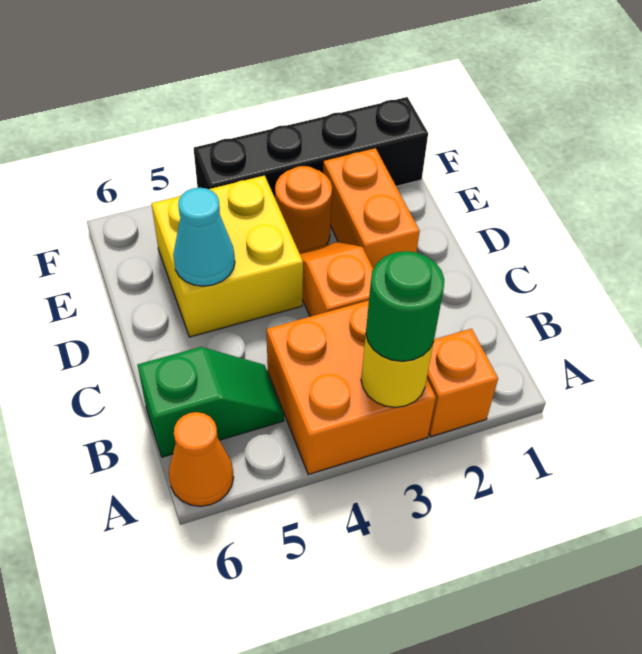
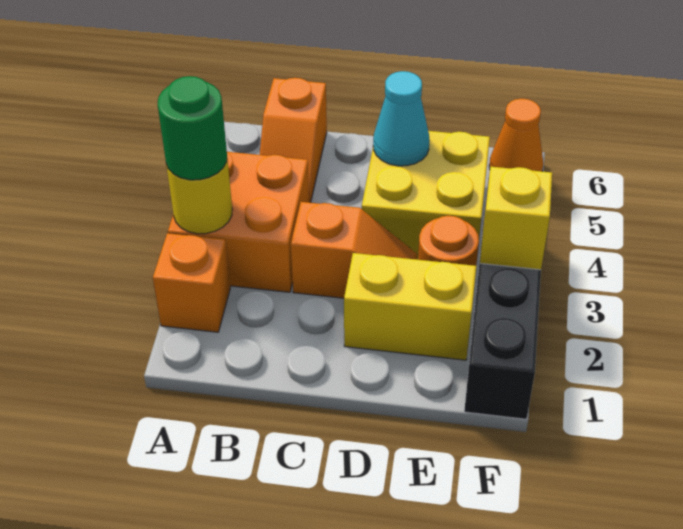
orange cone A6 level 1 -> orange cone F6 level 1
green slope B5:B6 level 1 top 6 -> orange slope B5:B6 level 1 top 6
orange brick D2:E2 level 1 -> yellow brick D2:E2 level 1
none -> yellow brick F3 level 2

